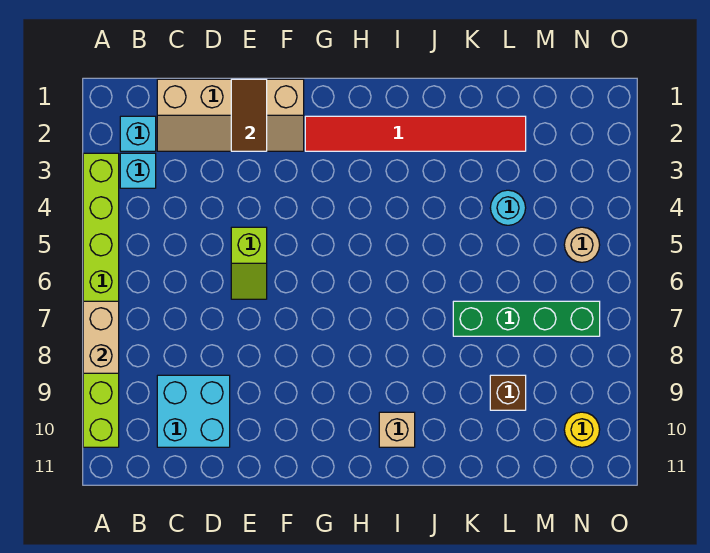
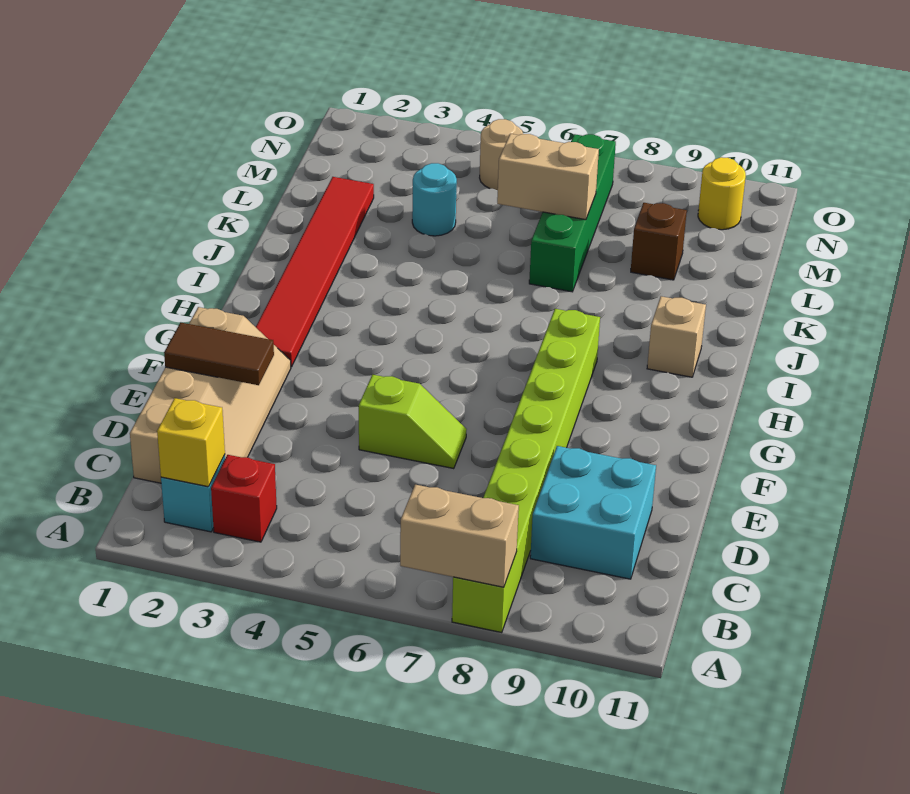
lime brick A3:A10 level 1 -> lime brick A8:H8 level 1
none -> yellow brick B2 level 2
cyan brick B3 level 1 -> red brick B3 level 1
none -> tan brick L6:L7 level 2

